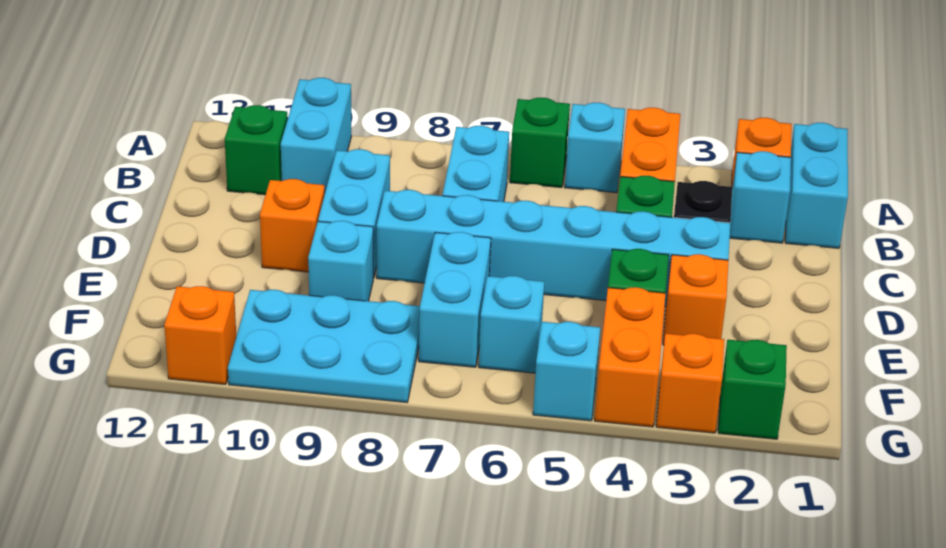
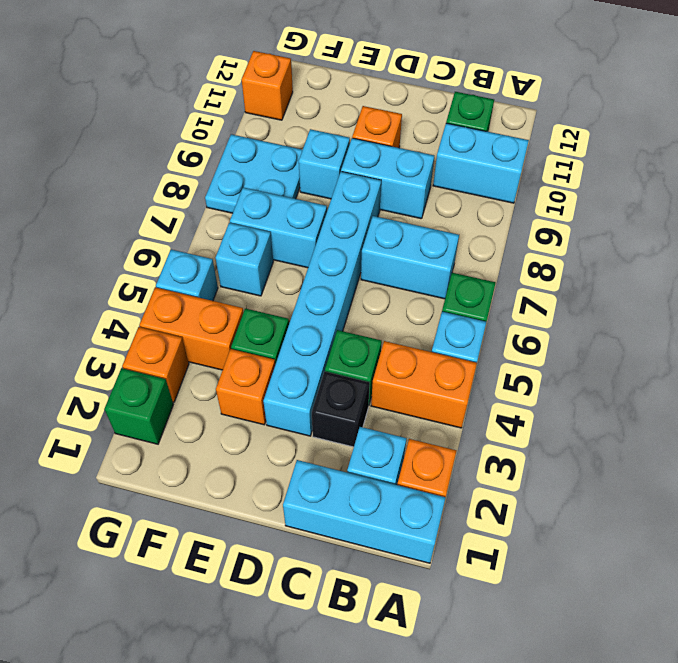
cyan brick A1:B1 level 1 -> cyan brick A1:C1 level 1
cyan plate F8:G10 level 1 -> cyan plate F8:G9 level 1

